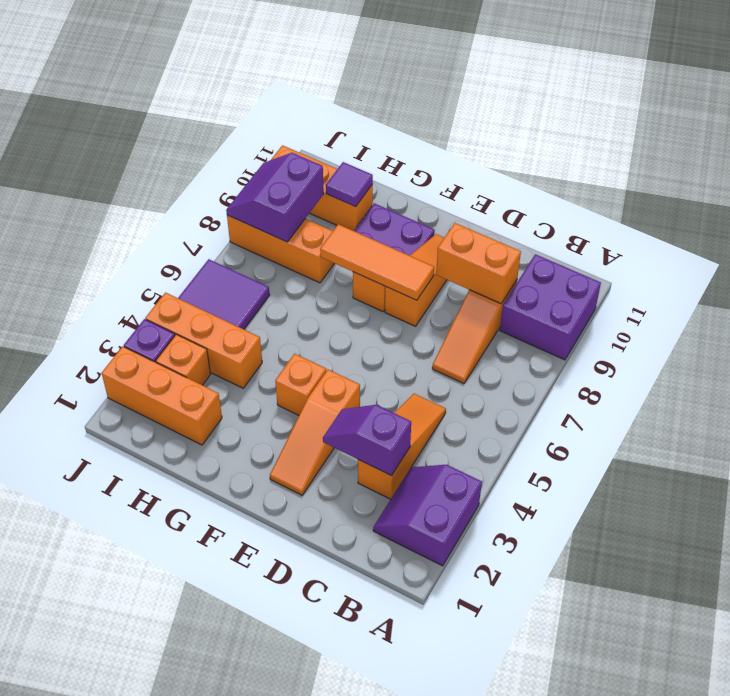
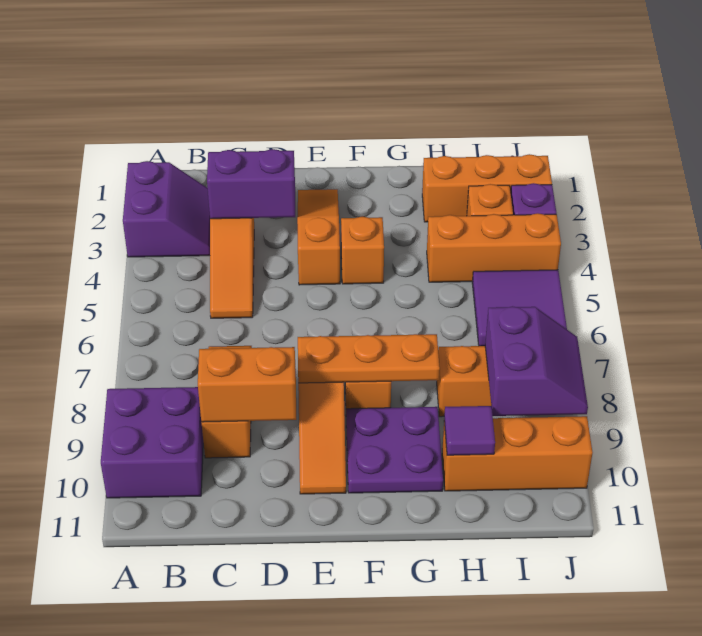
purple slope C3:D3 level 2 top C -> purple brick C3:D3 level 2
orange tile E8:G8 level 2 -> orange plate E8:G8 level 2

